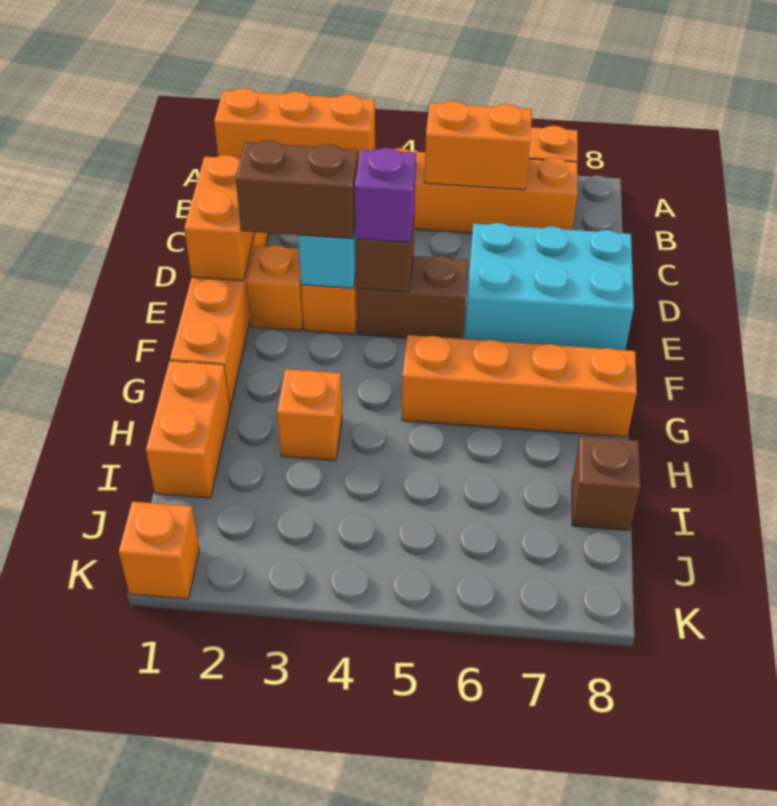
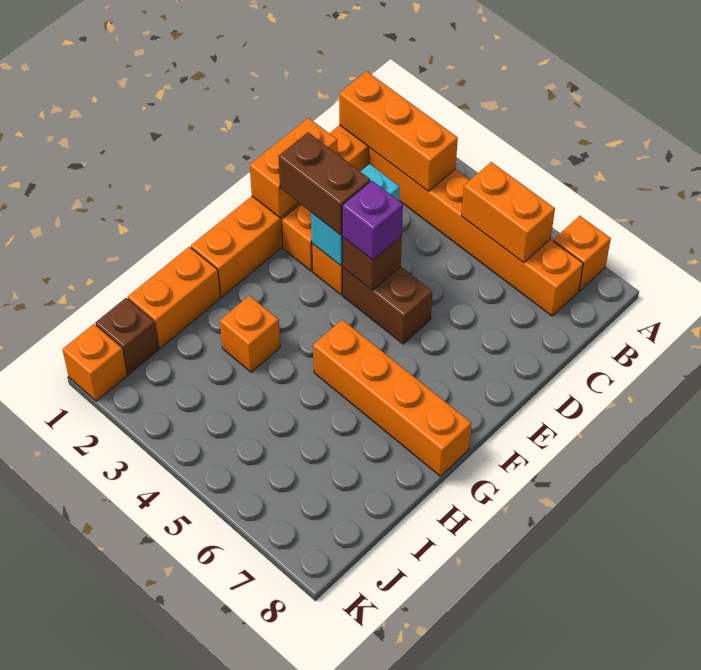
cyan brick D6:E8 level 1 -> none
brown brick I8 level 1 -> brown brick J1 level 1

